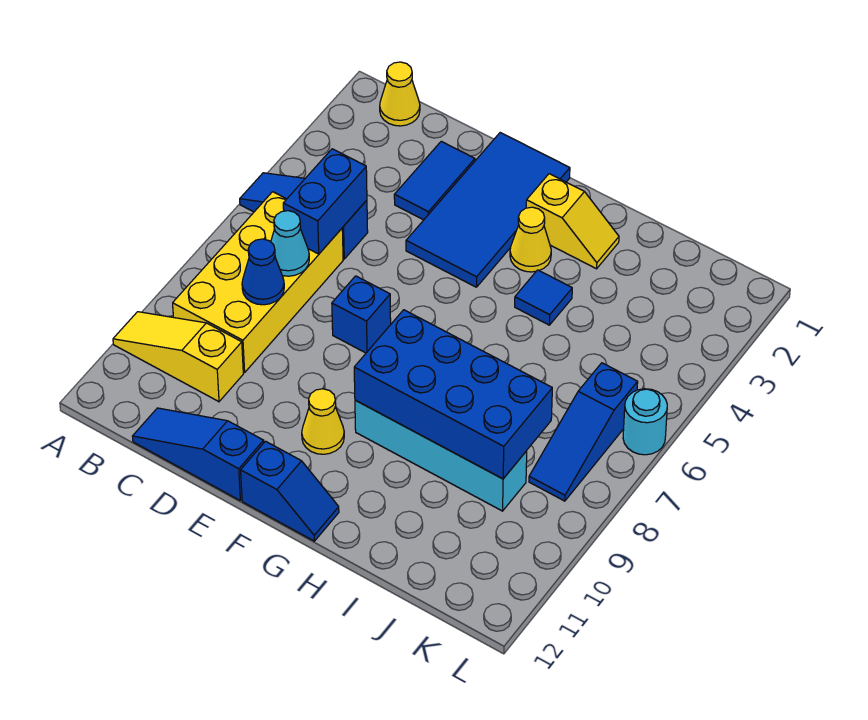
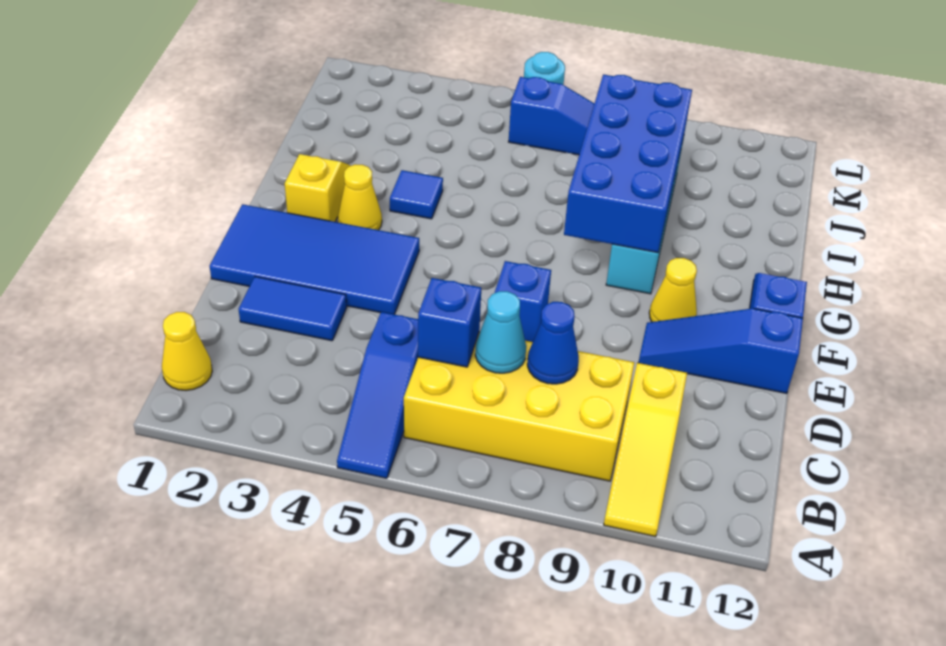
blue brick C5:C6 level 2 -> blue brick C6 level 2
blue slope C12:E12 level 1 top E -> blue slope E10:E12 level 1 top 12

